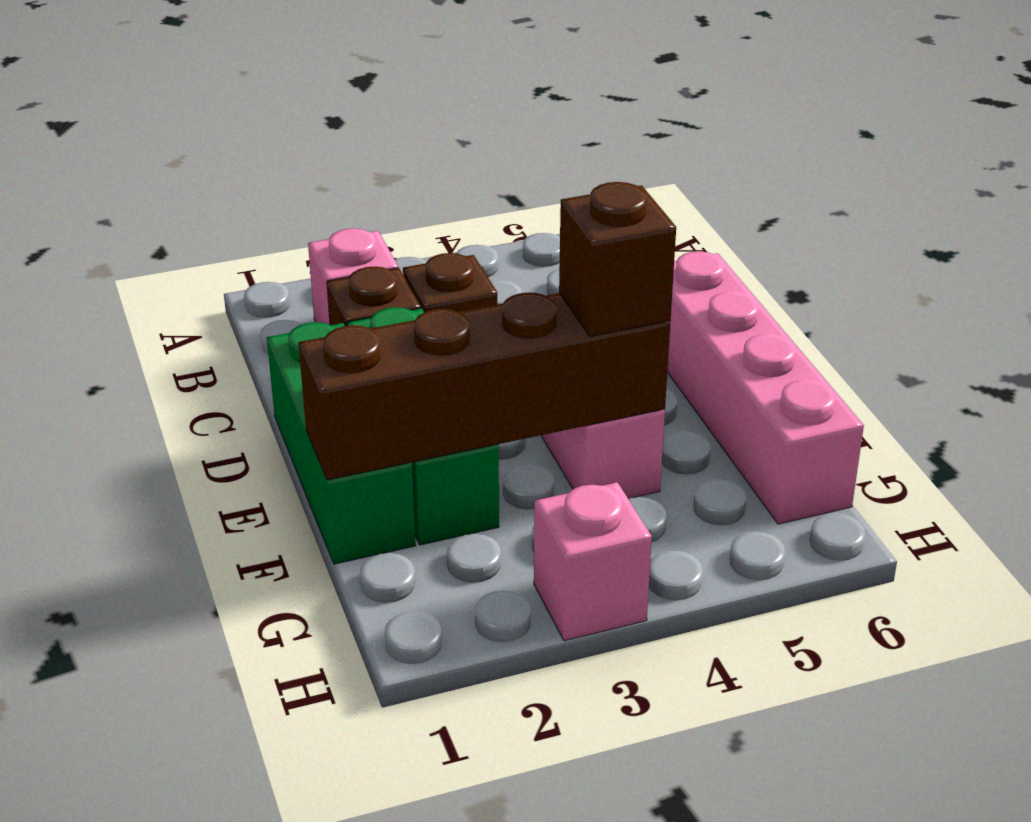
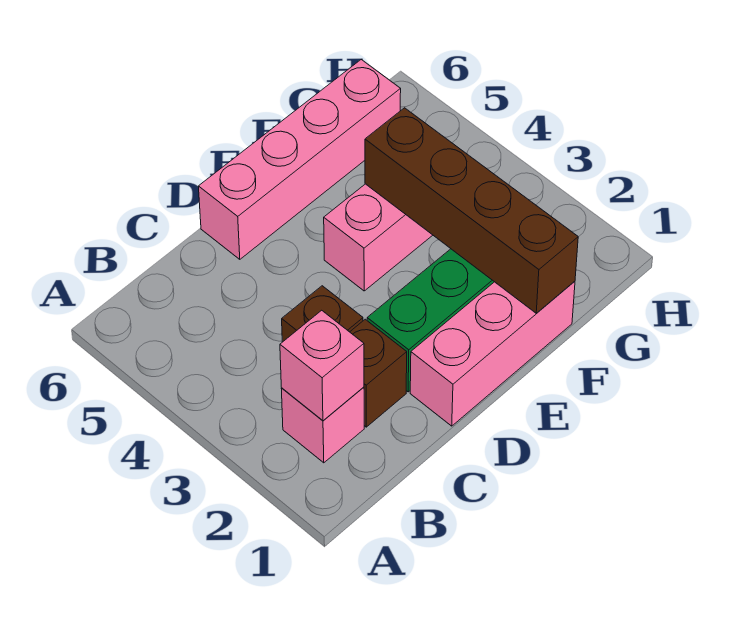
green brick D1:F1 level 1 -> pink brick D1:F1 level 1
brown brick F4 level 3 -> none
pink brick H3 level 1 -> pink brick B2 level 2

